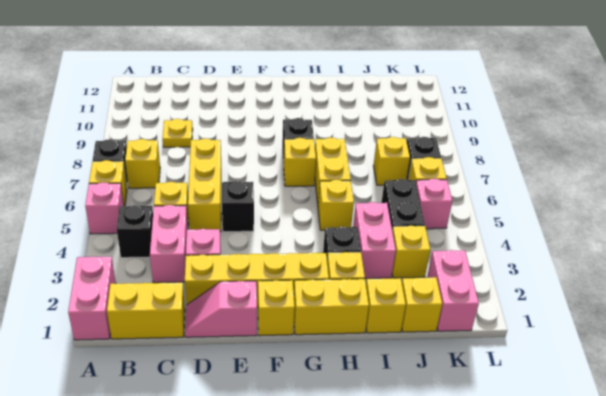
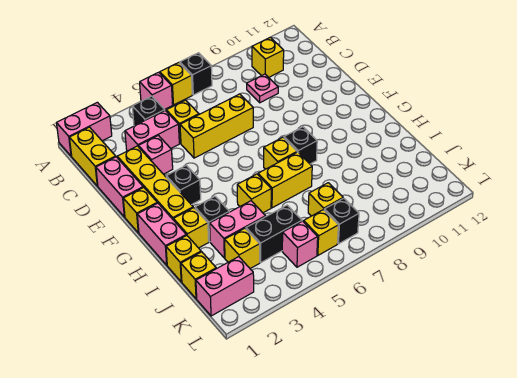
yellow brick B7 level 1 -> yellow brick B10 level 1
yellow plate C9 level 1 -> pink plate C9 level 1
pink slope D1:E1 level 1 top E -> pink brick D1:E1 level 1
black brick E5 level 1 -> black brick F3 level 1
yellow brick G1:H1 level 1 -> pink brick G1:H1 level 1

